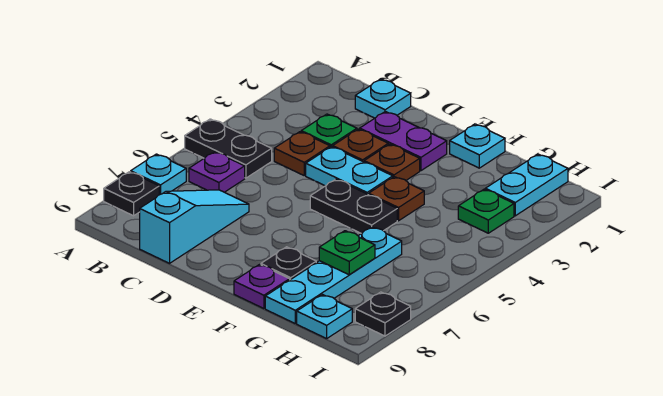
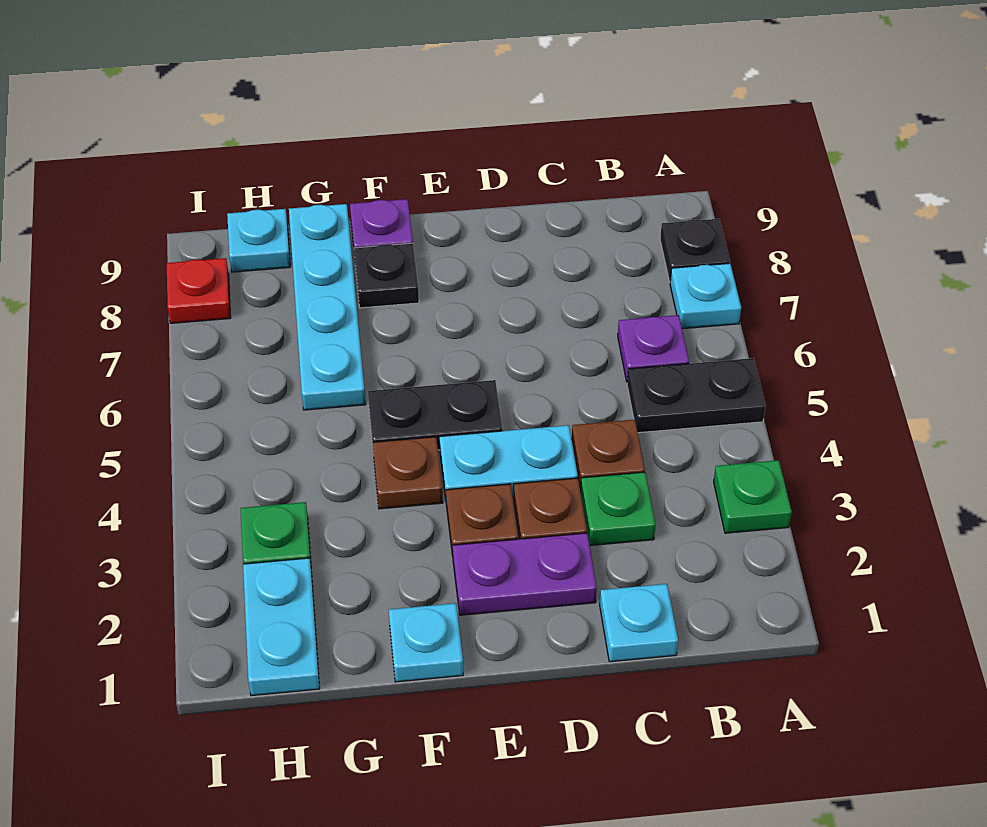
cyan slope C7:C9 level 1 top 9 -> none
green plate G7 level 2 -> green plate A3 level 1
black plate I8 level 1 -> red plate I8 level 1

